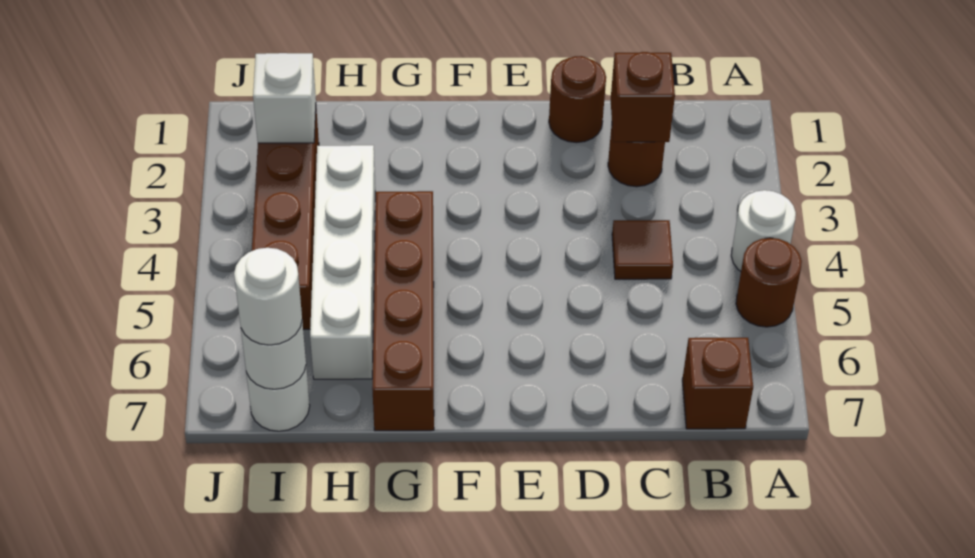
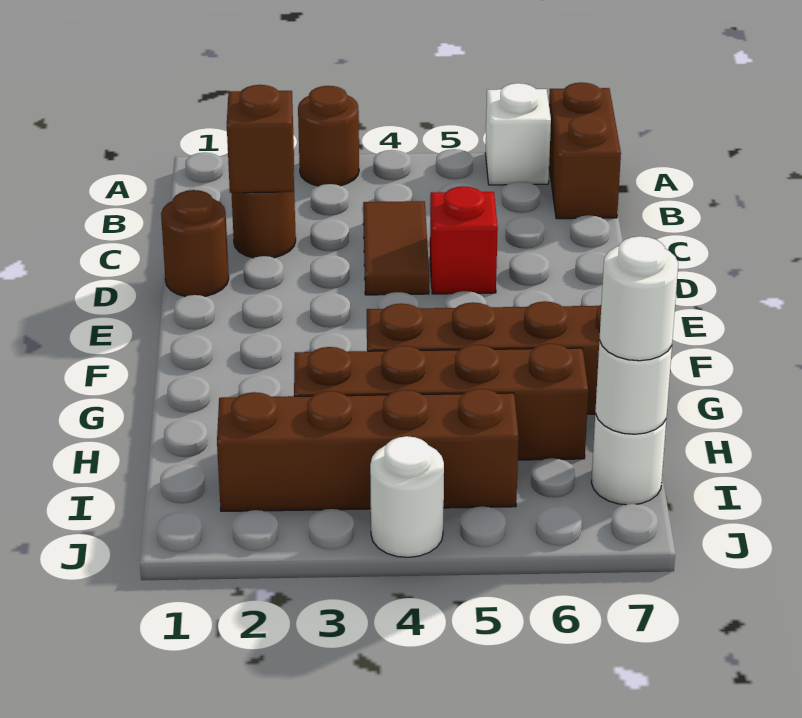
white round brick A4 level 1 -> white round brick J4 level 1
brown round brick A5 level 1 -> brown round brick A3 level 1
brown brick B7 level 1 -> brown brick A7:B7 level 1
brown tile C4 level 1 -> brown tile C4:D4 level 1
none -> red brick D5 level 1
white brick H3:H6 level 1 -> brown brick H3:H6 level 1
white brick I2 level 2 -> white brick A6 level 1

